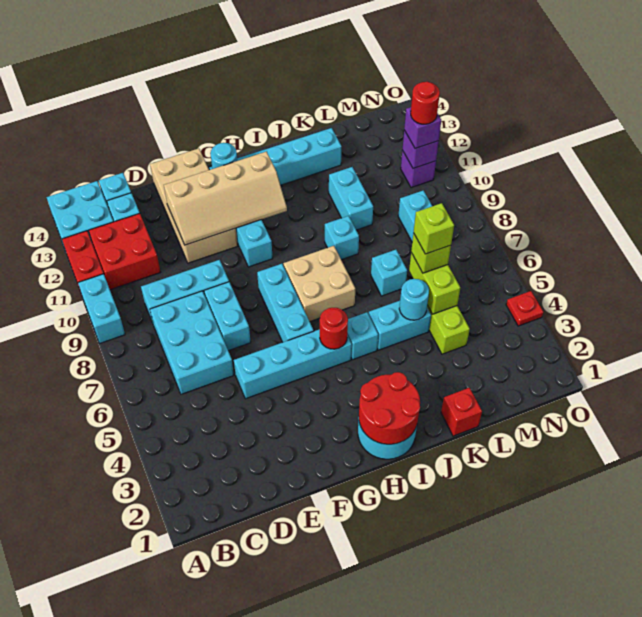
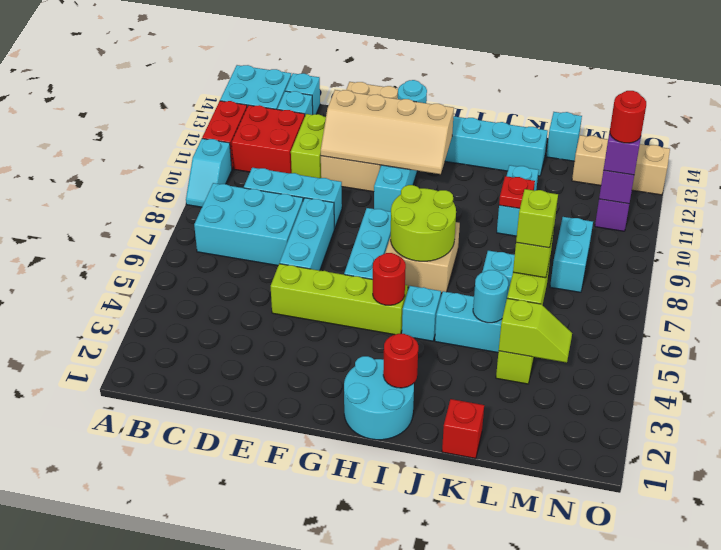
cyan brick A9:A10 level 1 -> cyan slope A9:A10 level 1 top 10
cyan brick C6:D8 level 1 -> cyan brick B7:D8 level 1
none -> lime brick D11:D12 level 1
cyan brick E5:H5 level 1 -> lime brick E5:H5 level 1
cyan brick E7:E8 level 1 -> cyan brick E6:E8 level 1
red round brick H1:I2 level 2 -> red round brick I2 level 2
none -> lime round brick H7:I8 level 2
cyan brick J9 level 1 -> cyan brick L14 level 1
none -> lime slope L4:M4 level 2 top L
none -> tan brick M13:O13 level 1
red plate O4 level 1 -> red plate K10 level 2

